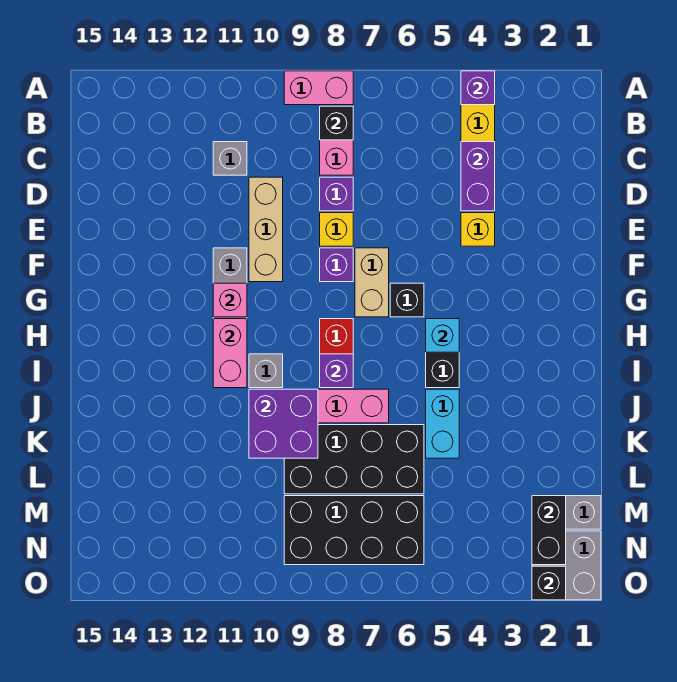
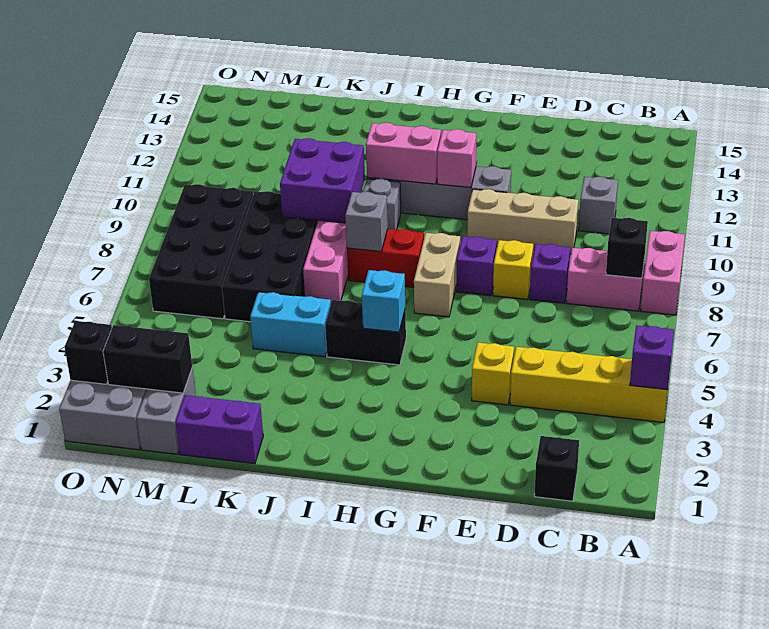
purple brick C4:D4 level 2 -> purple brick K1:L1 level 1
tan brick F7:G7 level 1 -> tan brick G7:G8 level 1
black brick G6 level 1 -> black brick C1 level 1
purple brick I8 level 2 -> grey brick I8 level 2

